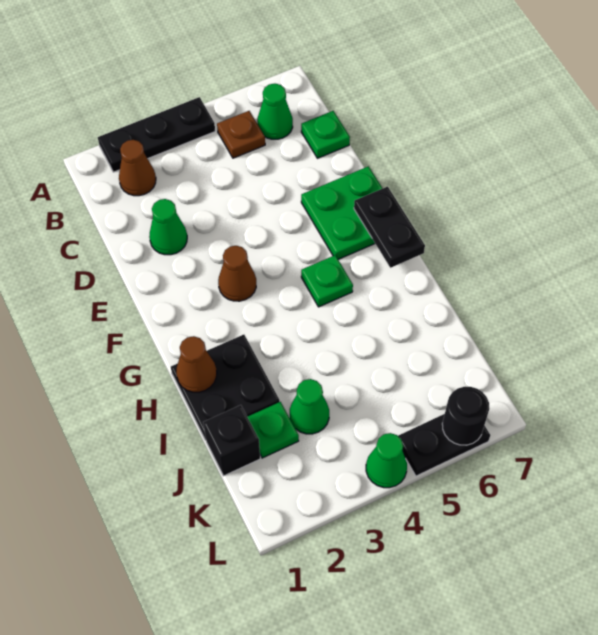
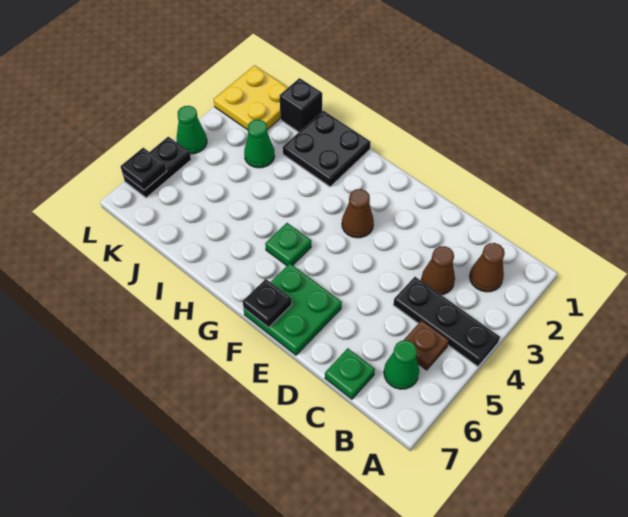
black plate A2:A4 level 1 -> black plate A4:C4 level 1
green cone D2 level 1 -> none
black plate F7:G7 level 2 -> black plate F7 level 2
brown cone H1 level 2 -> brown cone C3 level 1
green plate J2 level 1 -> none
none -> yellow plate K1:L2 level 1
black round brick L6 level 2 -> black plate L6 level 2

